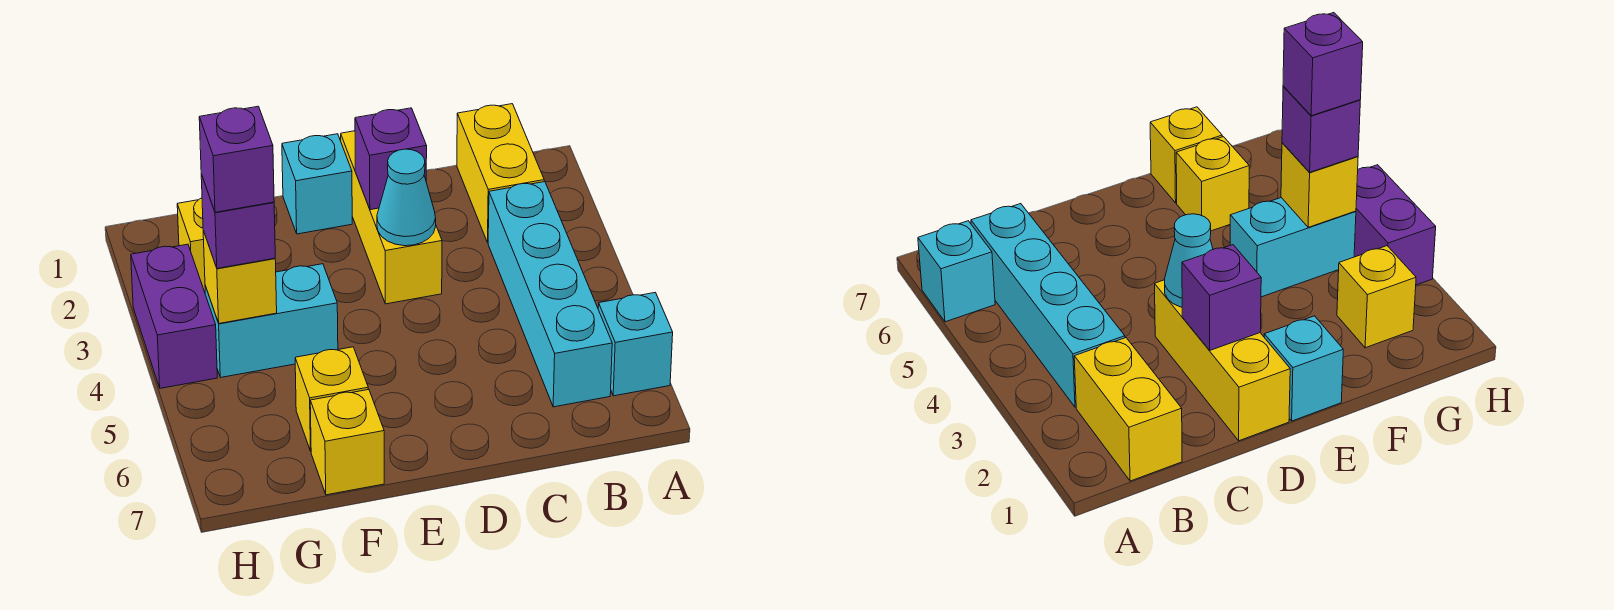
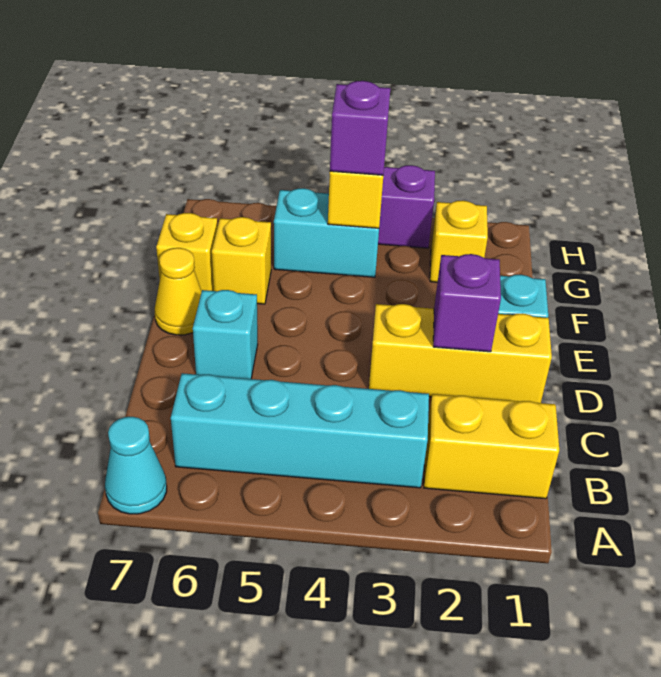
cyan brick A6 level 1 -> cyan brick D6 level 1
cyan cone D3 level 2 -> cyan cone A7 level 1
none -> yellow cone E7 level 1
cyan brick F4:G4 level 1 -> cyan brick G4:G5 level 1
purple brick G4 level 4 -> none

